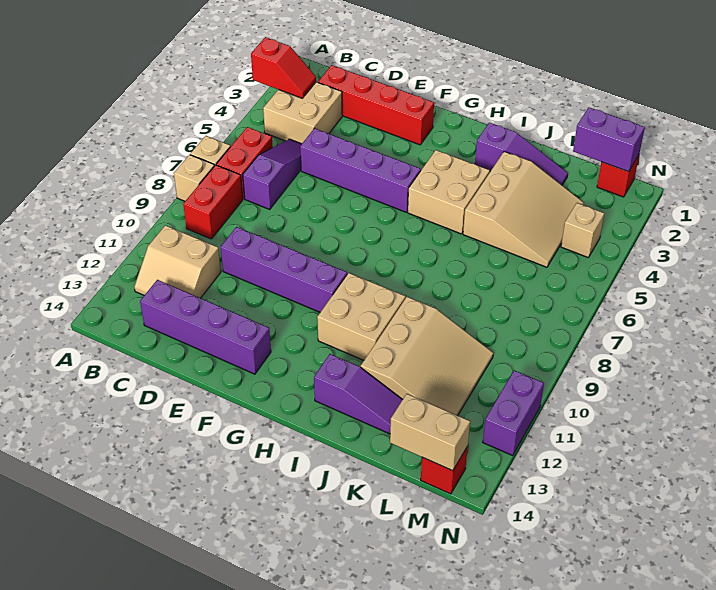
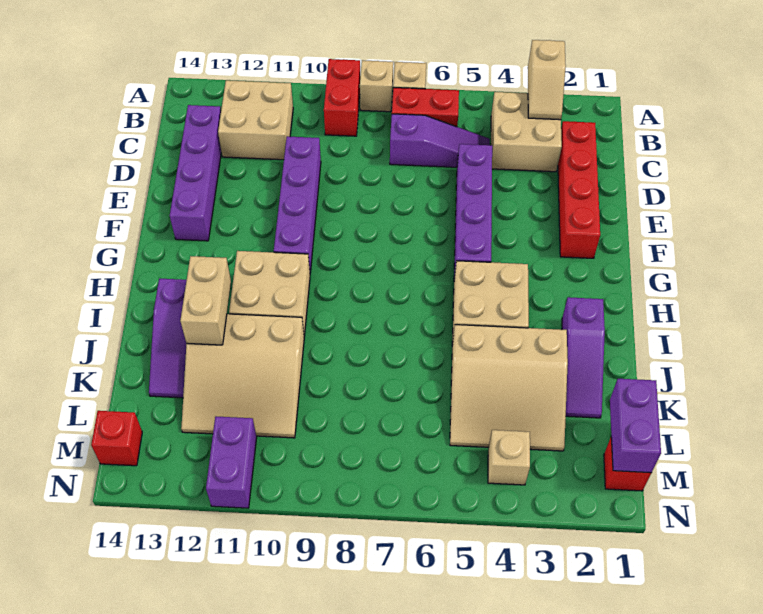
red slope A3:B3 level 2 top A -> tan slope A3:B3 level 2 top A
red brick B8:B9 level 1 -> red brick A9:B9 level 1
tan slope B11:C12 level 1 top 11 -> tan brick B11:C12 level 1
tan brick L14:M14 level 2 -> tan brick I12:J12 level 2
purple brick N11:N12 level 1 -> purple brick M11:N11 level 1

